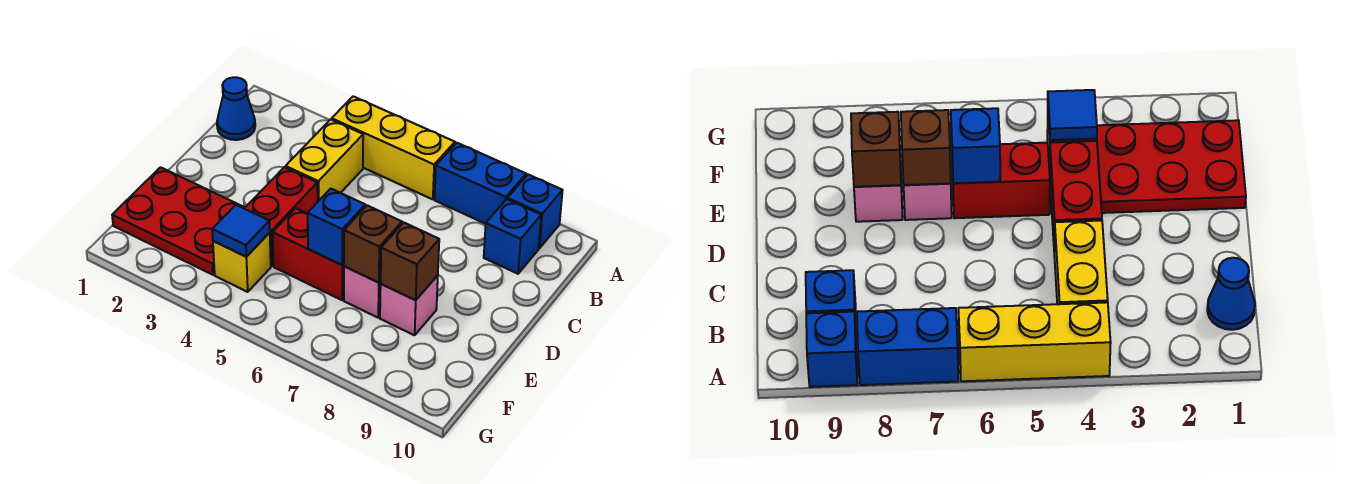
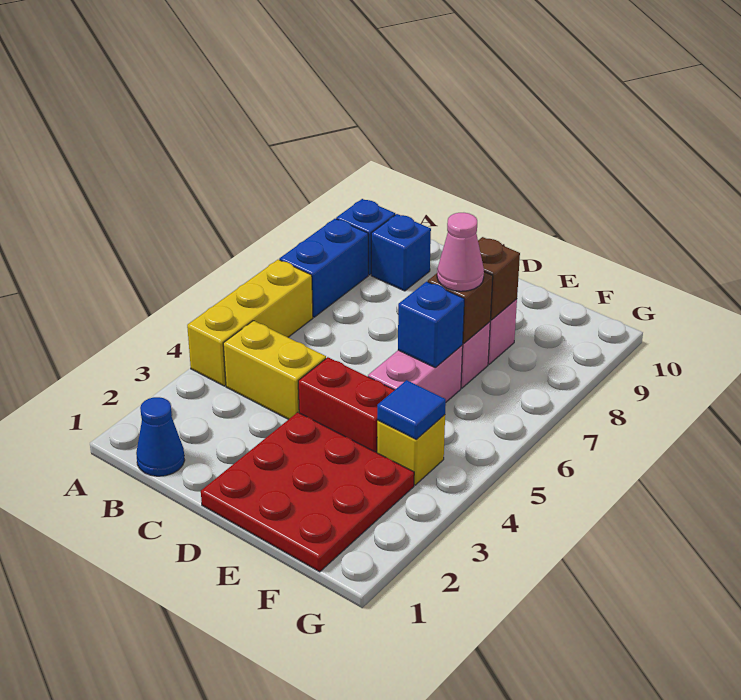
red plate E1:F3 level 1 -> red plate D1:F3 level 1
red brick E5:E6 level 1 -> pink brick E5:E6 level 1
none -> pink cone E7 level 3

